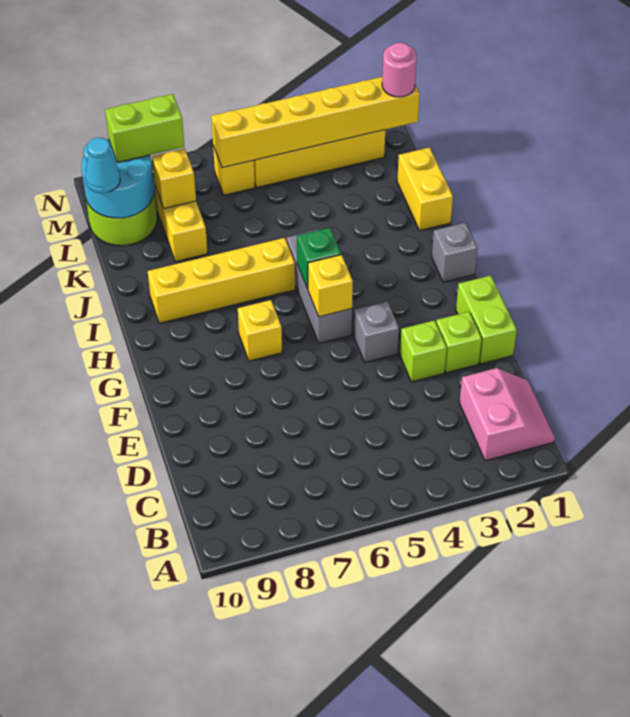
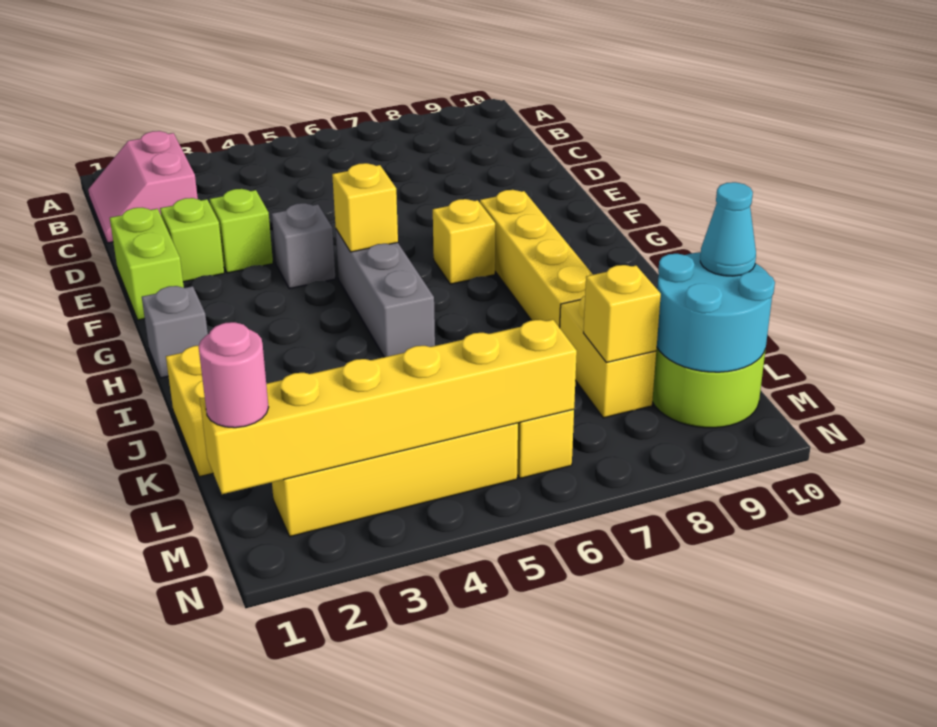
green brick H5 level 2 -> none
yellow brick I6:I9 level 1 -> yellow brick G8:J8 level 1
lime brick M8:M9 level 3 -> none

